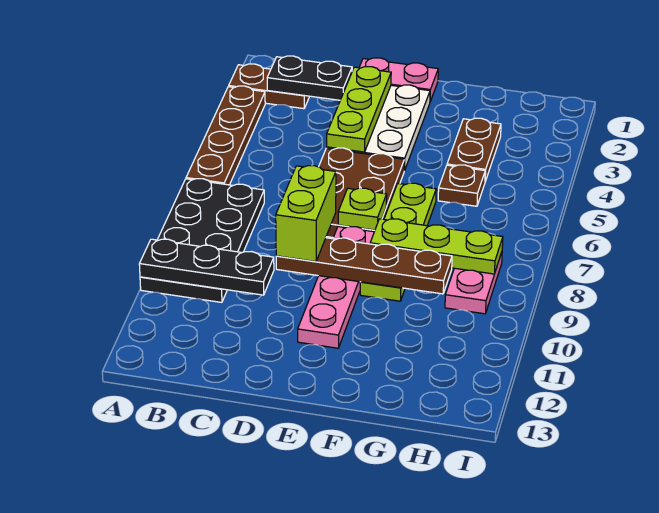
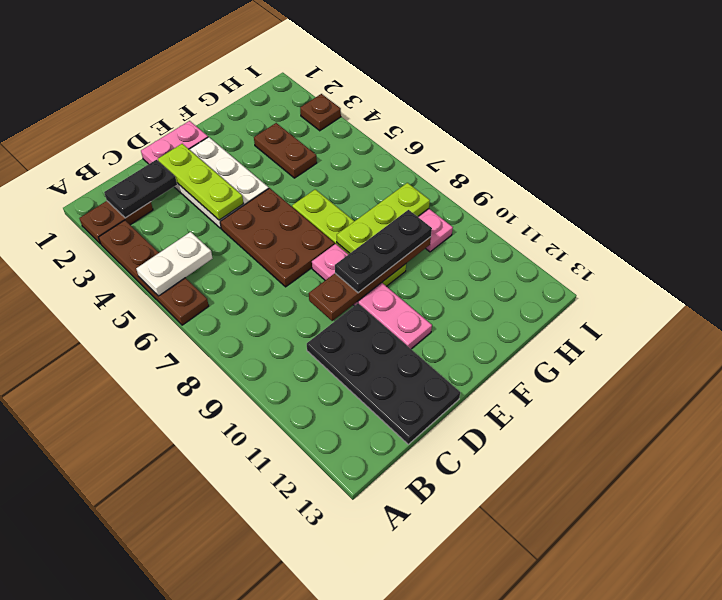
none -> white plate A5:B5 level 2
black plate A7:B10 level 1 -> black plate C10:D13 level 1
black plate A10:C10 level 2 -> black plate E9:G9 level 3
lime brick D8:D9 level 3 -> none
lime plate E7 level 2 -> none
brown plate G5 level 1 -> brown plate I3 level 1

